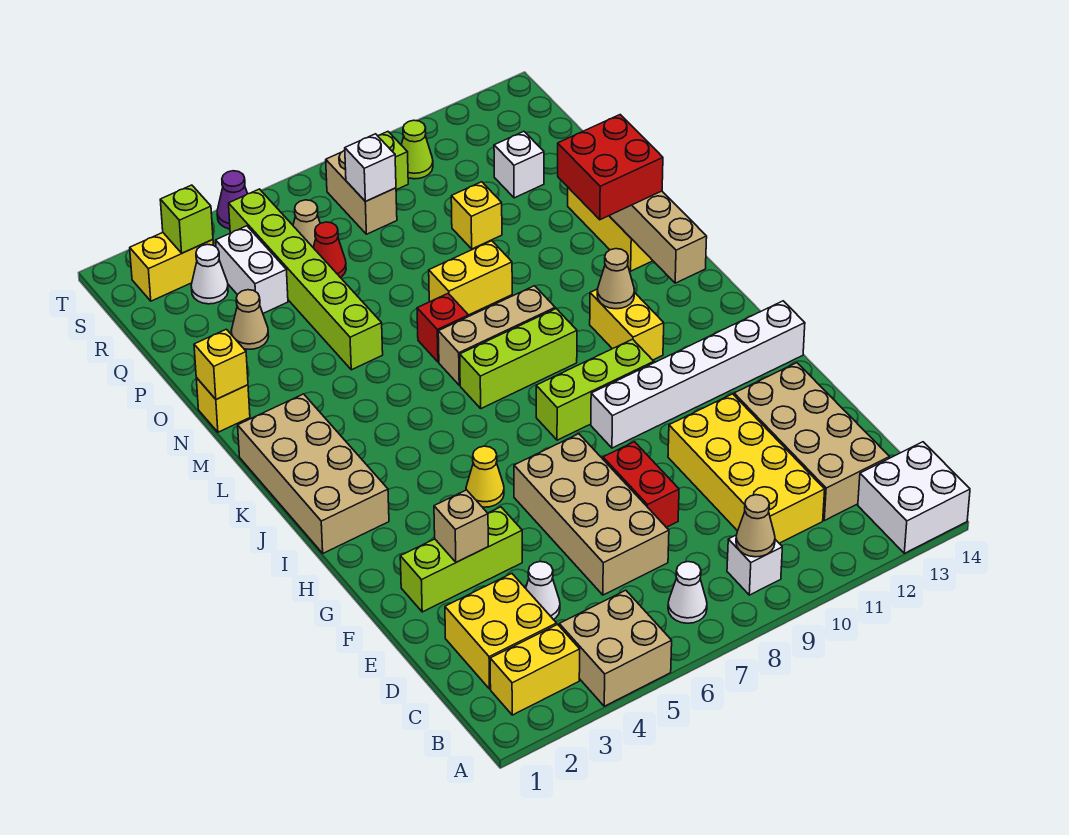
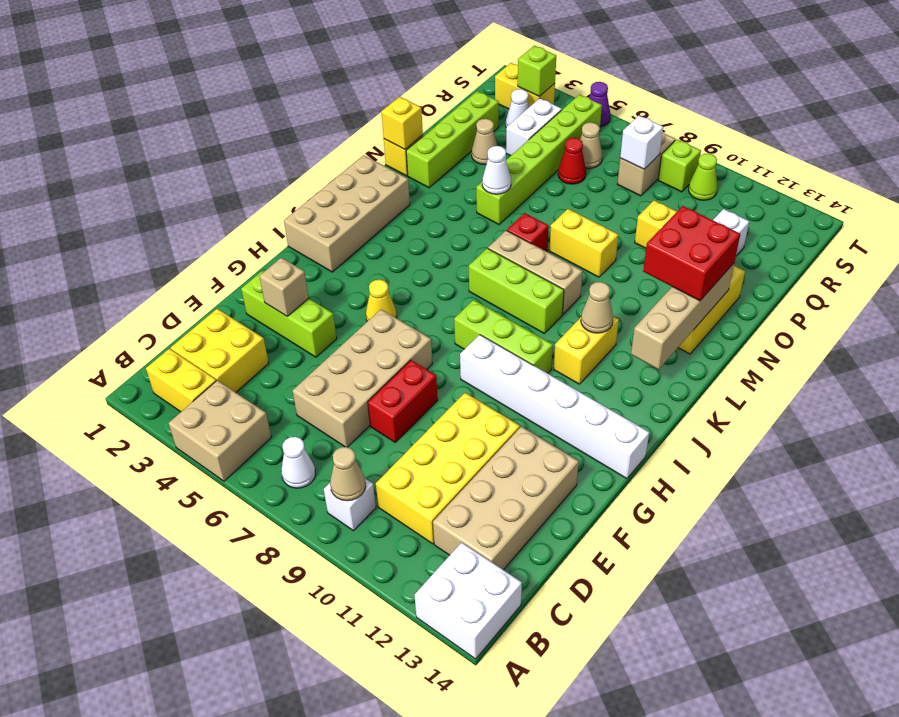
white cone D4 level 1 -> white cone N5 level 2
none -> lime brick N2:Q2 level 1

